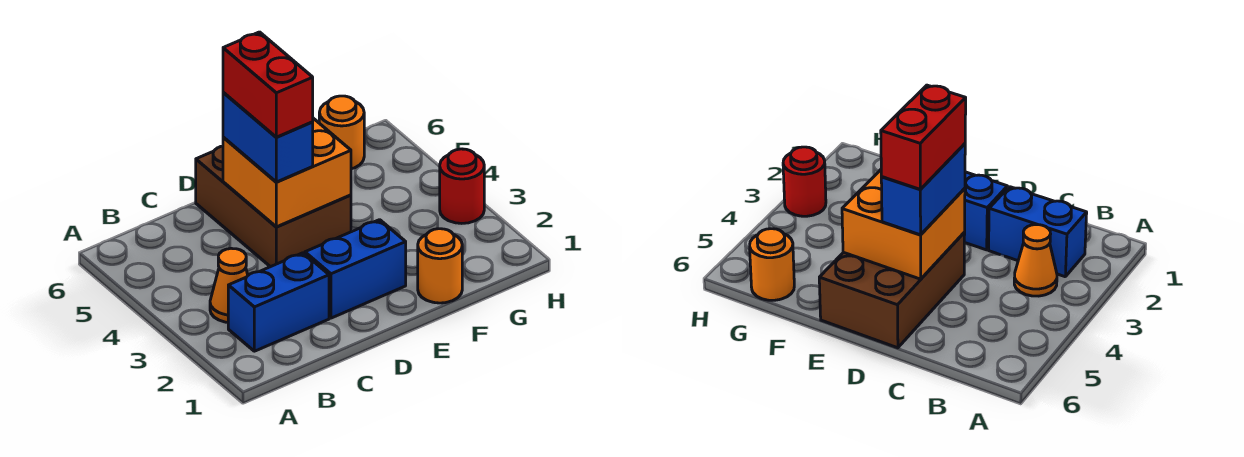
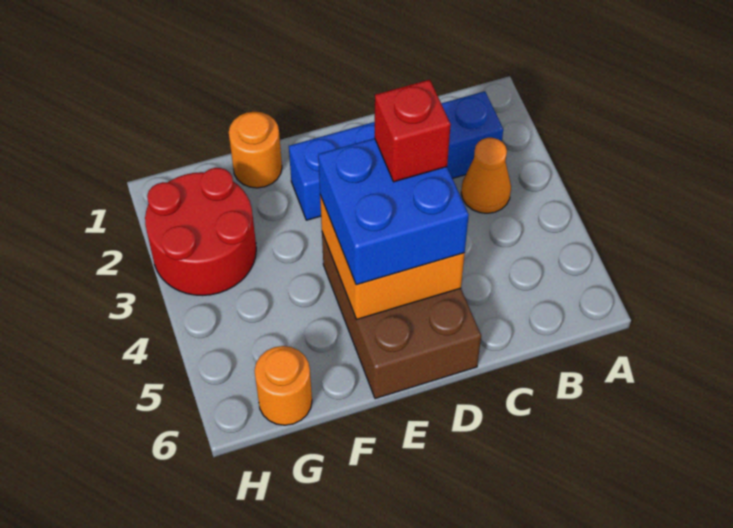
blue brick D4:D5 level 3 -> blue brick D4:E5 level 3
red brick D4:D5 level 4 -> red brick D4 level 4
red round brick H3 level 1 -> red round brick G2:H3 level 1

